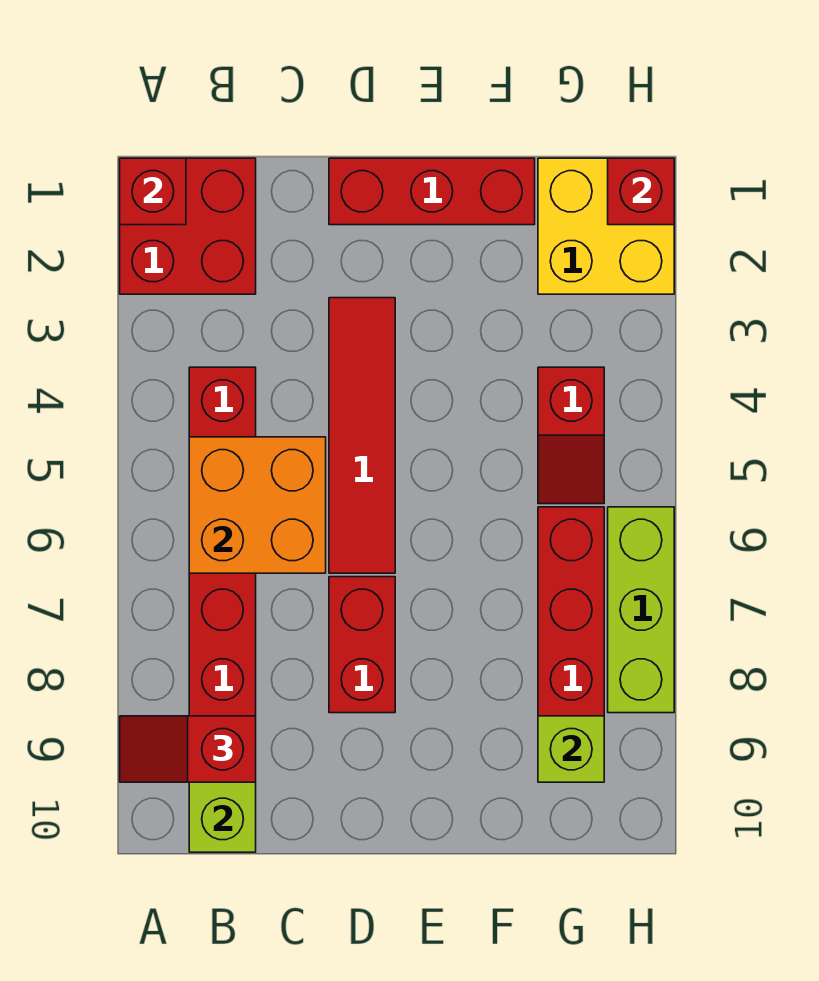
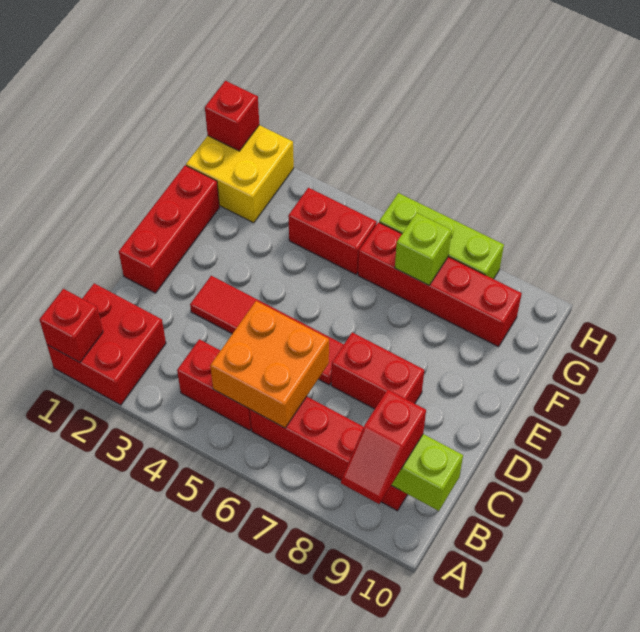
red slope G4:G5 level 1 top 4 -> red brick G4:G5 level 1
lime brick G9 level 2 -> lime brick G7 level 2

